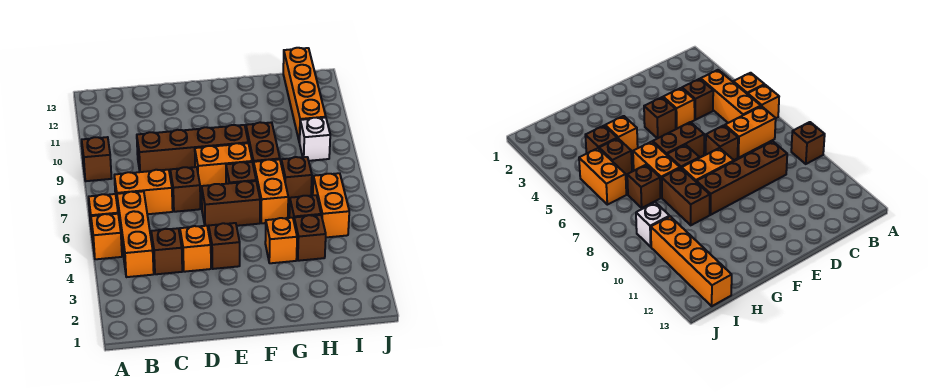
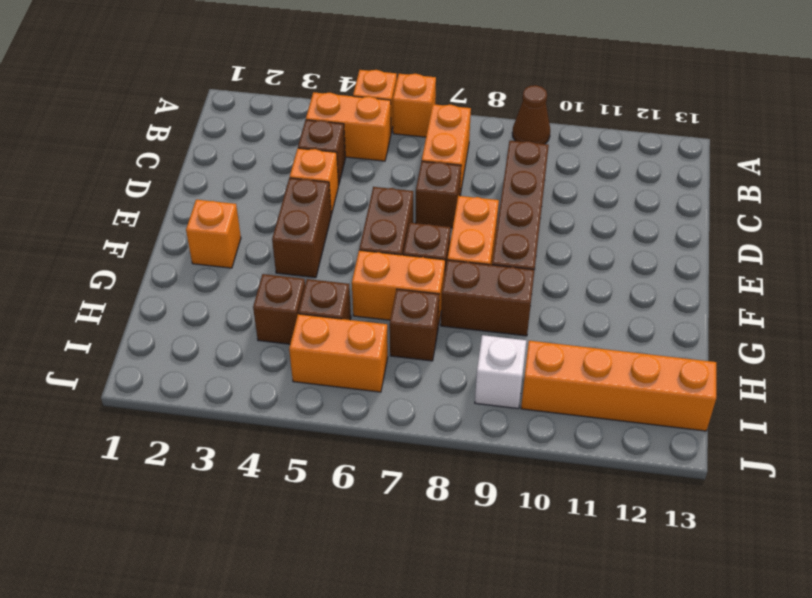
brown brick A9 level 1 -> brown cone A9 level 1
orange brick B4:B6 level 1 -> orange brick B4:B5 level 1
brown brick E4 level 1 -> brown brick E4:F4 level 1
orange brick G4 level 1 -> orange brick F2 level 1

